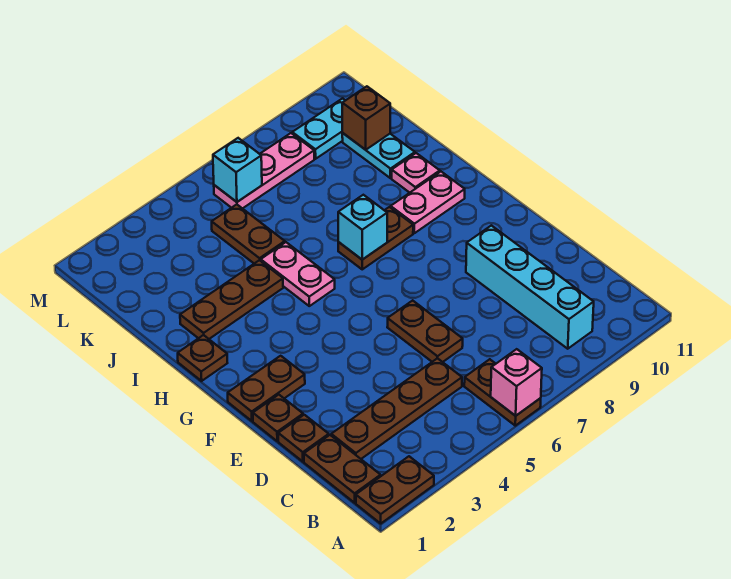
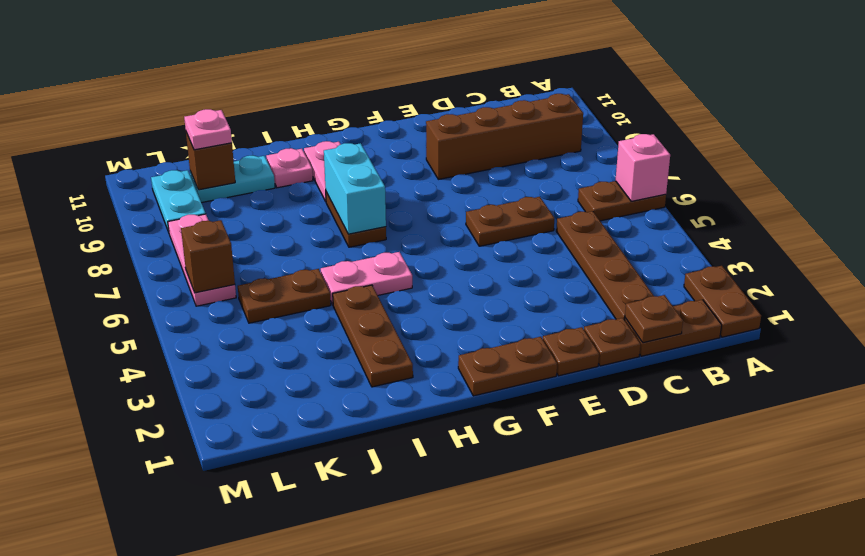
cyan brick B9:E9 level 1 -> brown brick B9:E9 level 1
brown plate F1:F2 level 1 -> brown plate F1:G1 level 1
brown plate H1 level 1 -> brown plate C1 level 2
cyan brick H7 level 2 -> cyan brick H7:H8 level 2
none -> pink plate K10 level 3
cyan brick L6 level 2 -> brown brick L6 level 2

